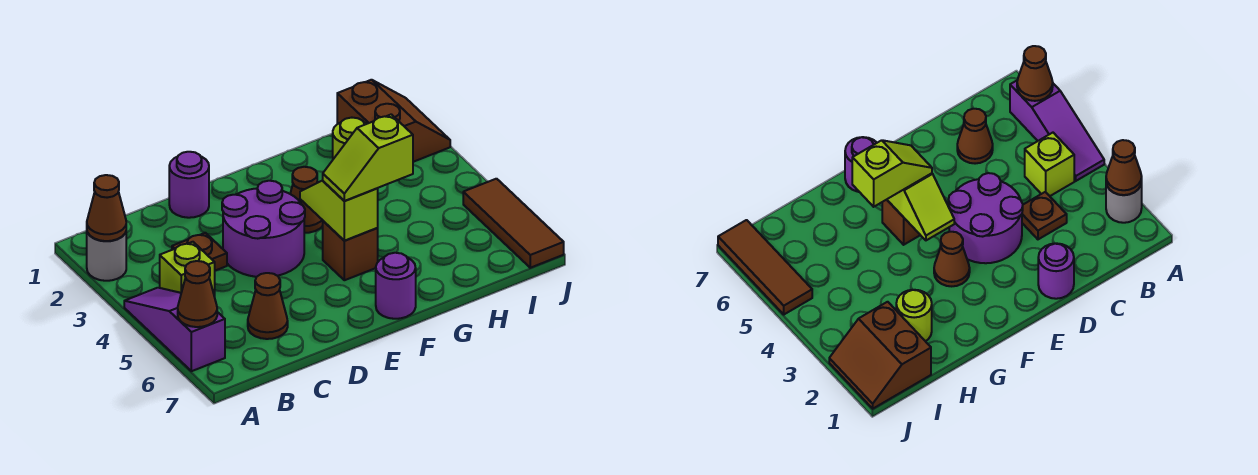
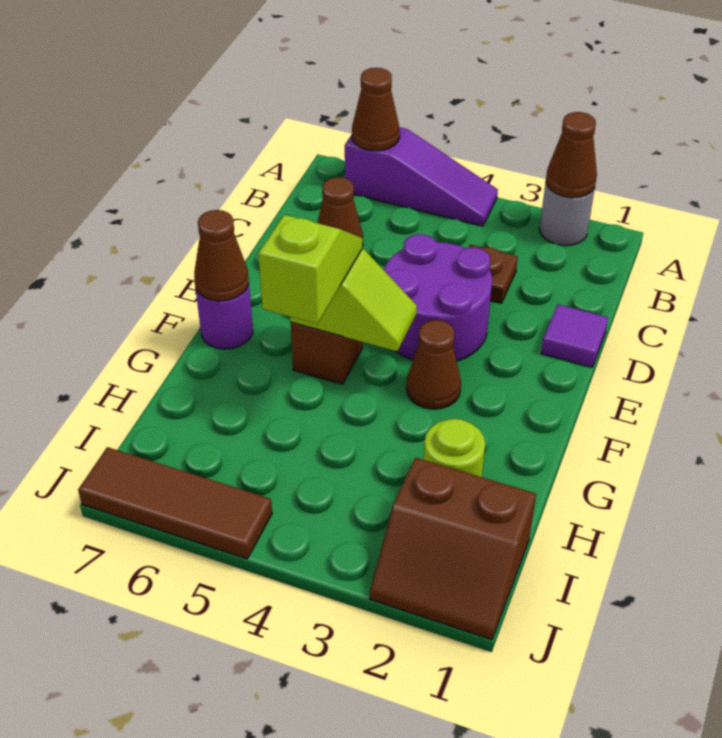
lime brick B4 level 1 -> none
purple round brick D1 level 1 -> purple tile D1 level 1
none -> brown cone F7 level 2

